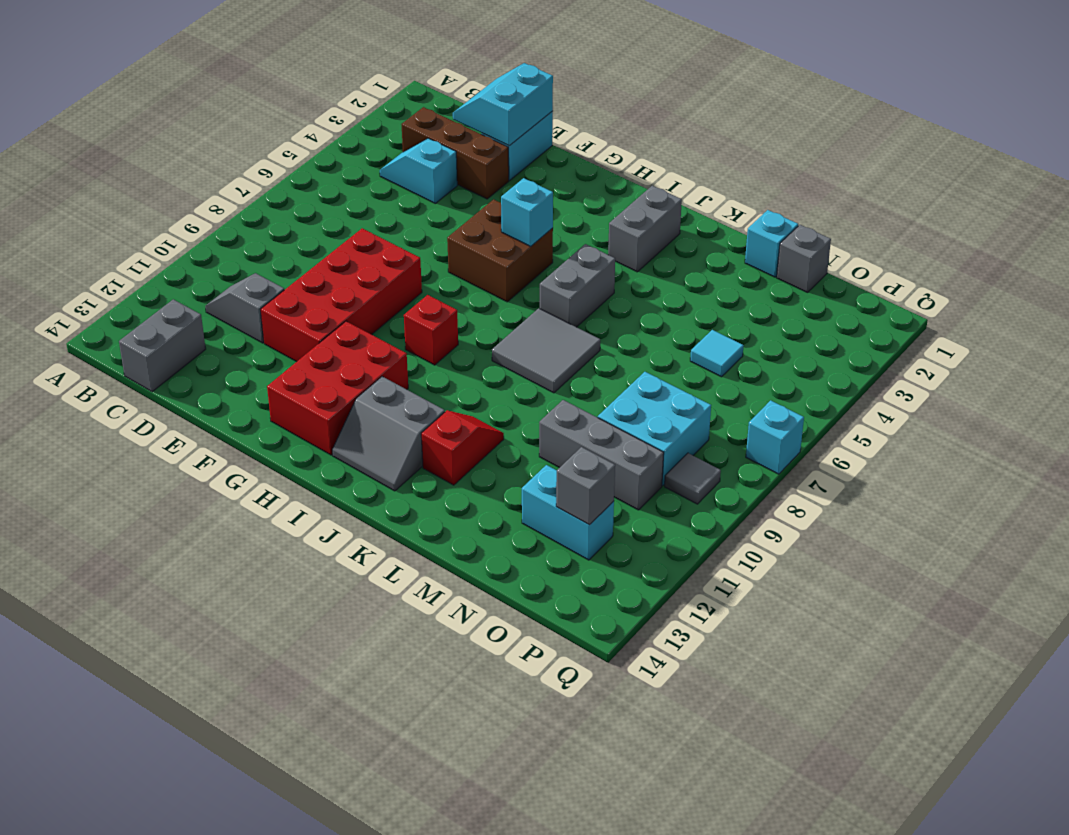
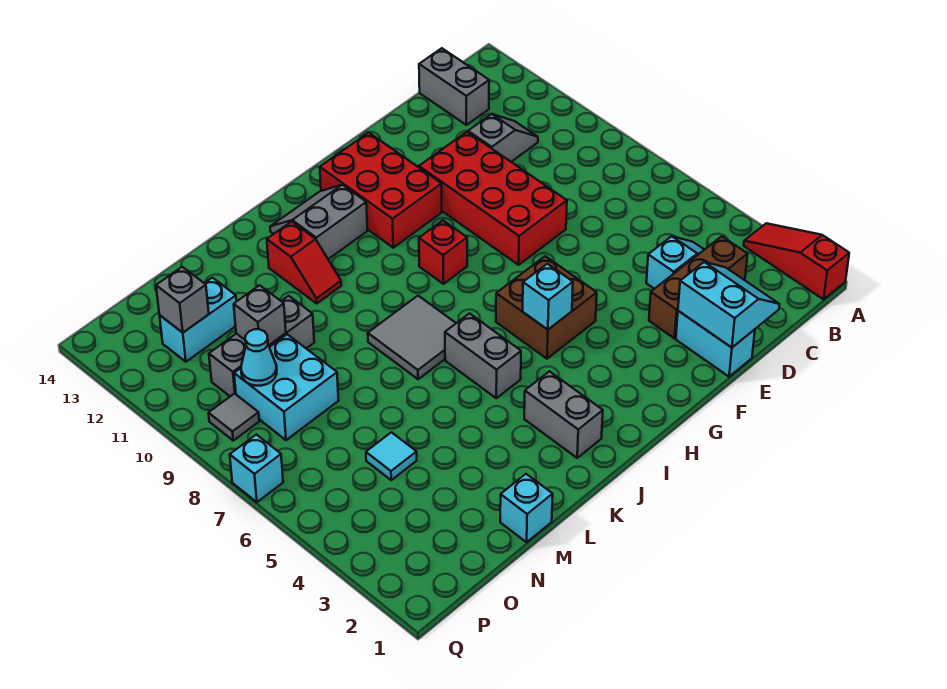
none -> red slope A1:A3 level 1 top 1
grey brick N1 level 1 -> grey brick N10 level 2
none -> cyan cone O9 level 2

